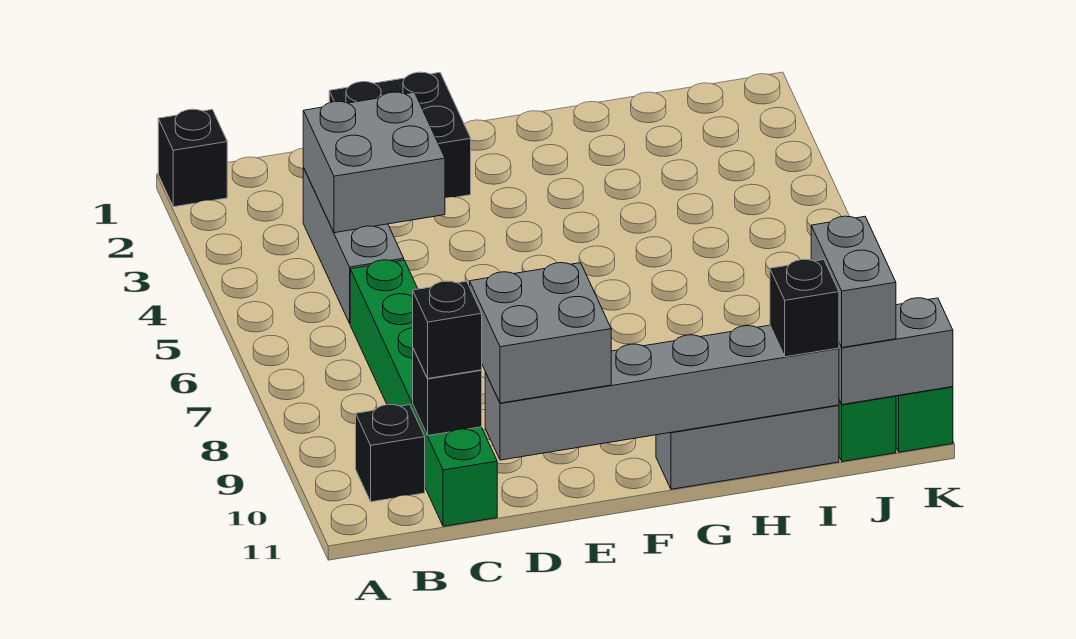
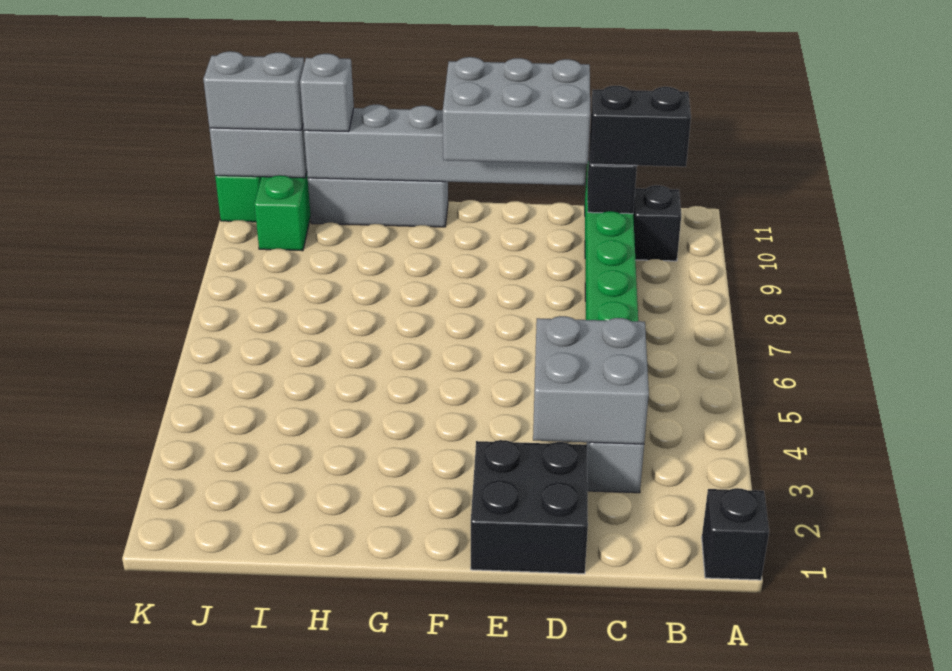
black brick C10 level 3 -> black brick B10:C10 level 3
grey brick D10:E11 level 3 -> grey brick D10:F11 level 3
black brick I11 level 3 -> grey brick I11 level 3
grey brick J10:J11 level 3 -> grey brick J11:K11 level 3

